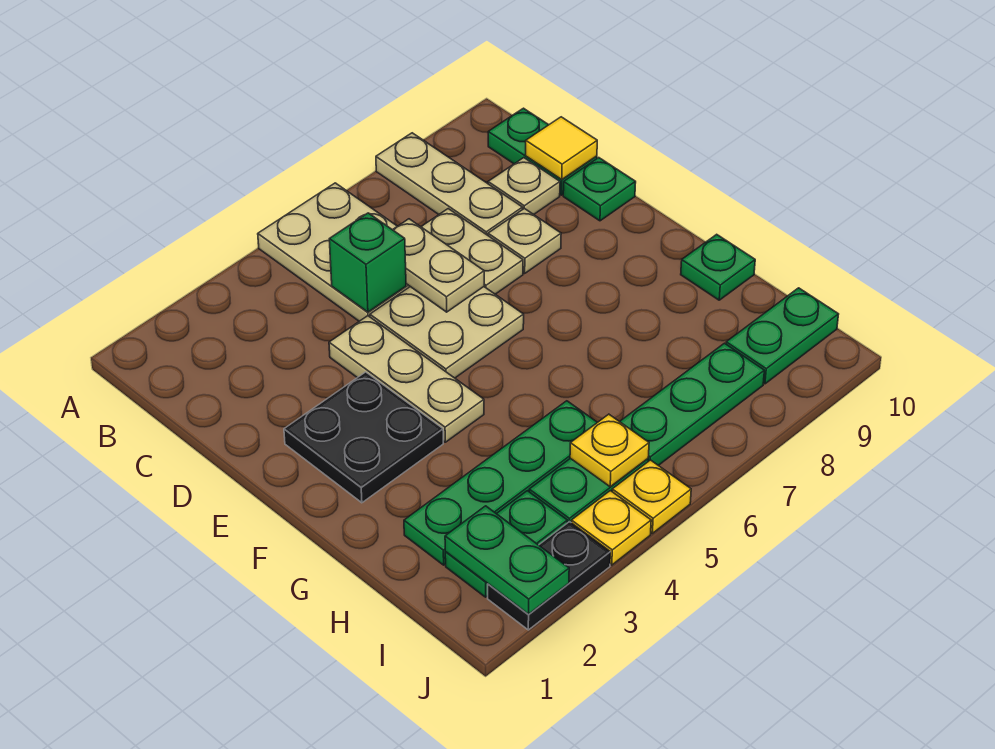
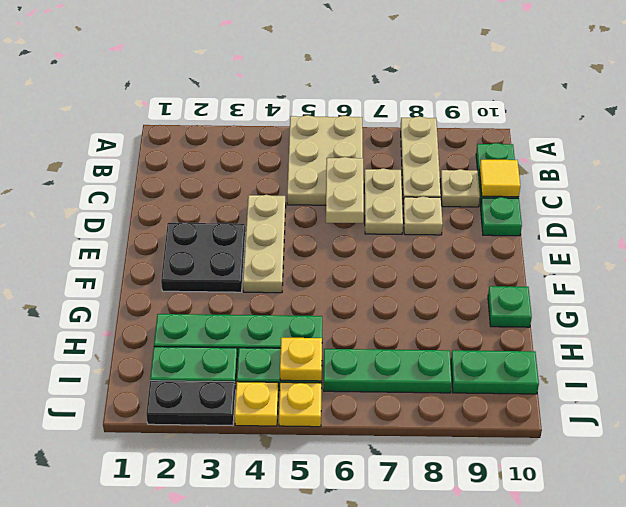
green brick C5 level 2 -> none
tan plate D5:E6 level 1 -> none
green plate I2:J2 level 2 -> none

